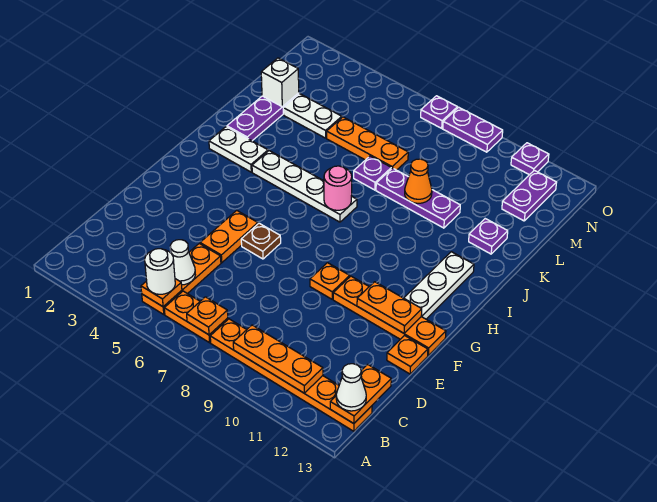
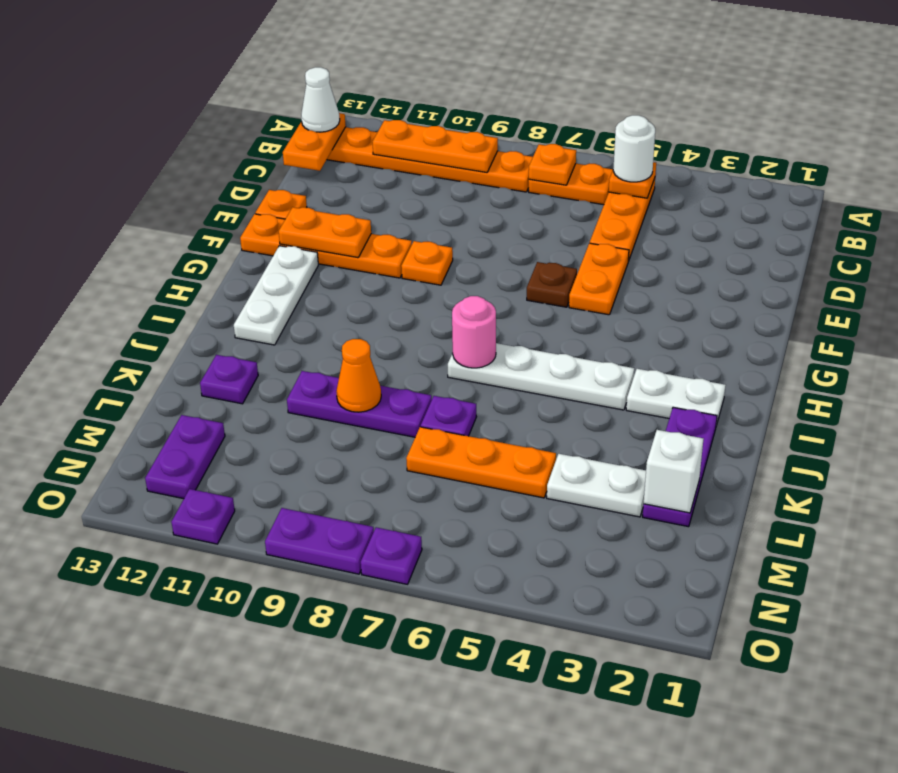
white cone C5 level 2 -> none

